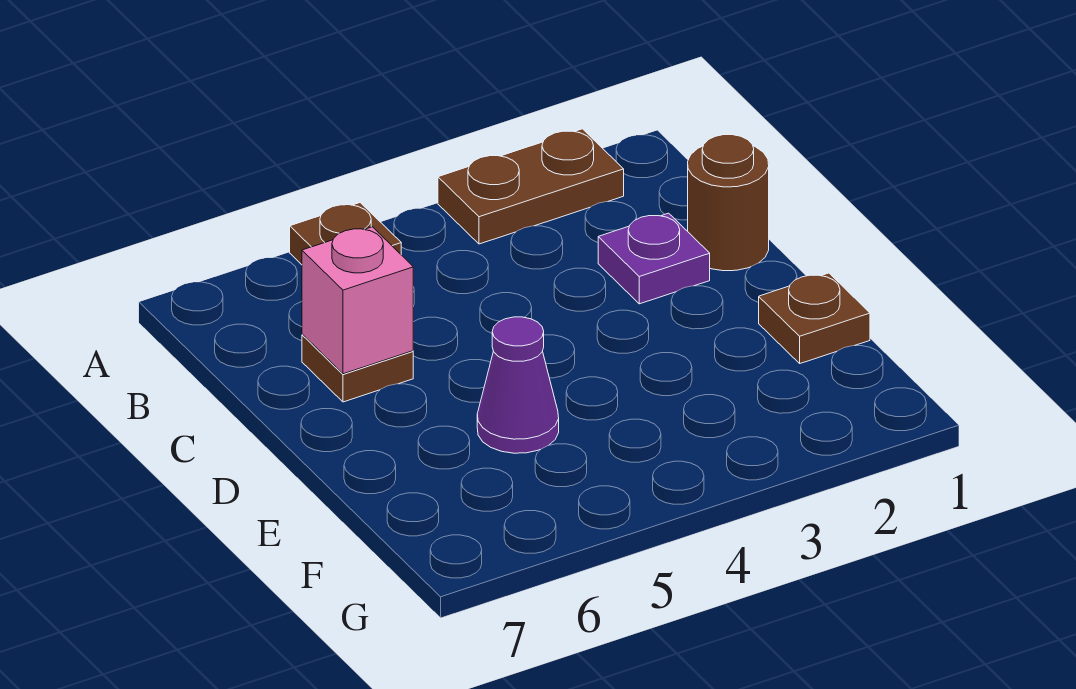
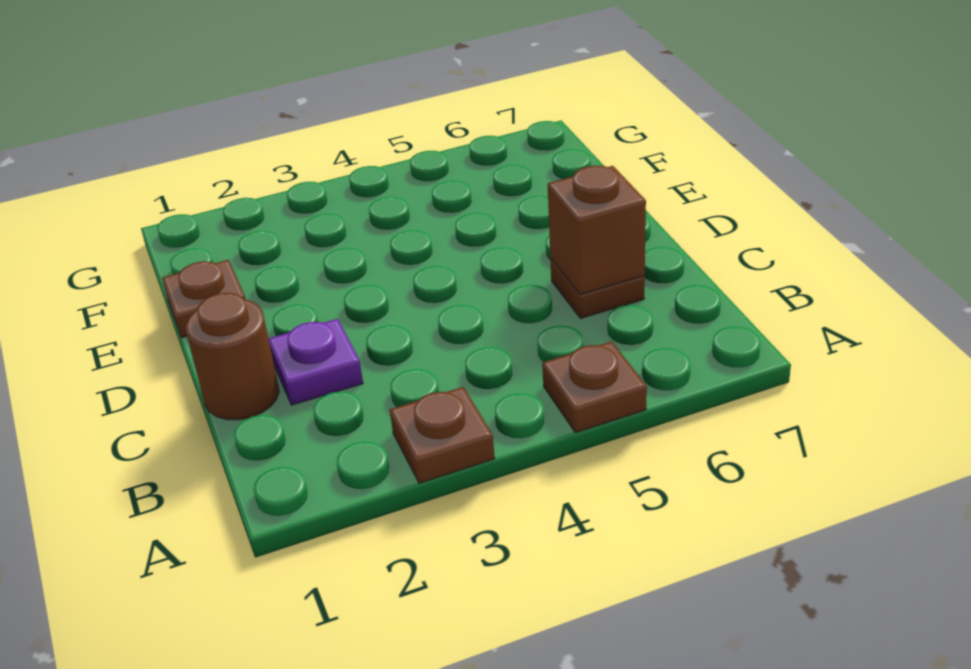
brown plate A2:A3 level 1 -> brown plate A3 level 1
pink brick C6 level 2 -> brown brick C6 level 2
purple cone E5 level 1 -> none

